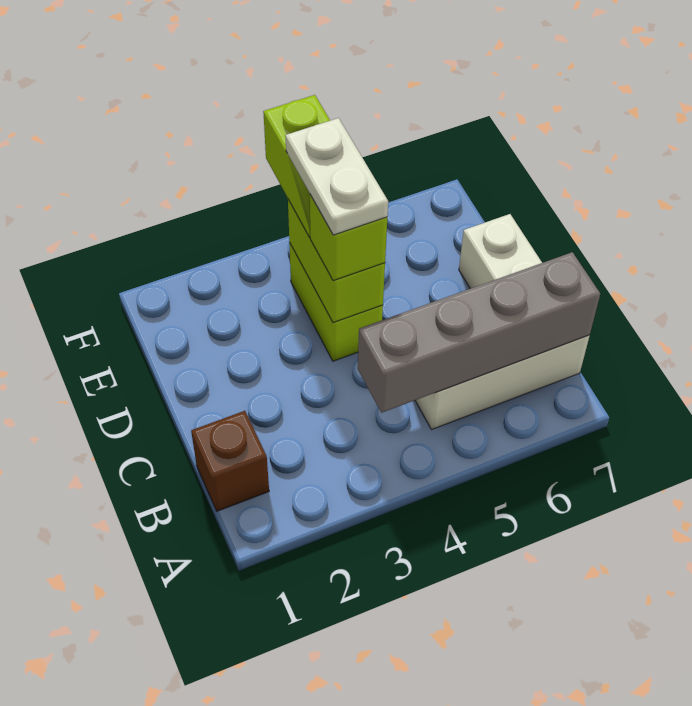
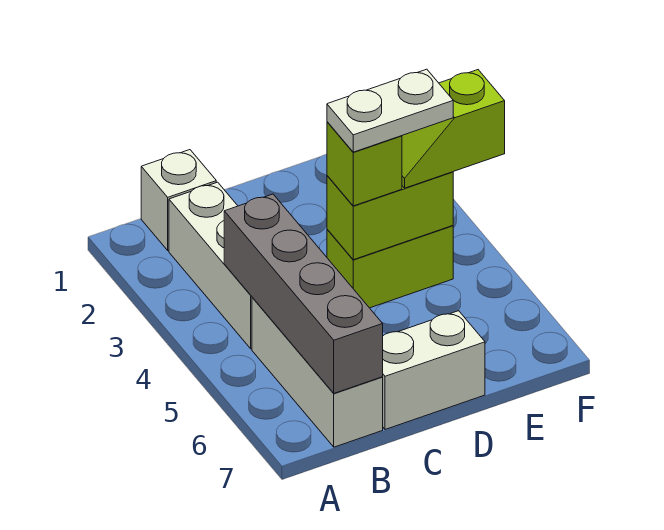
brown brick B1 level 1 -> white brick B1 level 1
none -> white brick B2:B4 level 1

